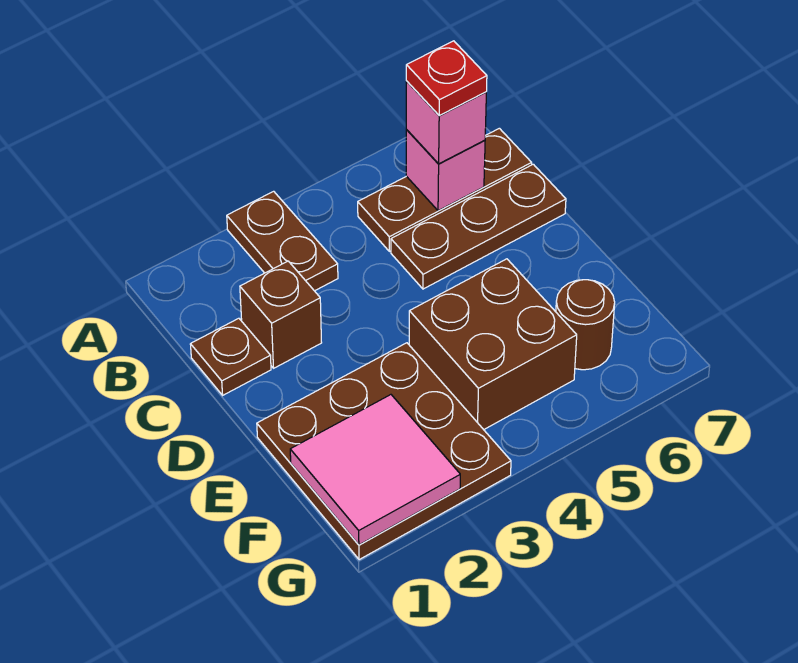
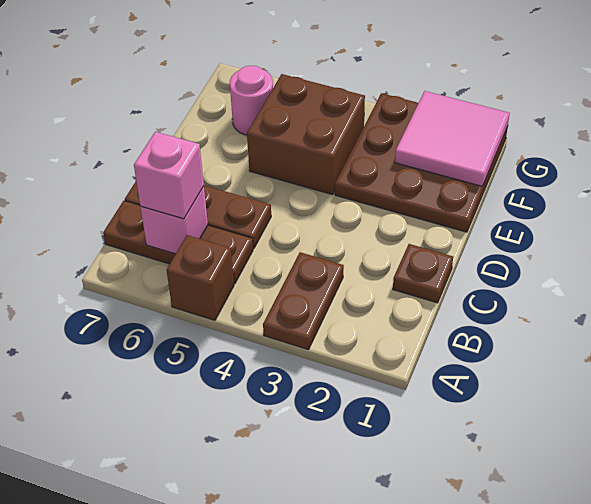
red plate B6 level 4 -> none
brown brick C2 level 1 -> brown brick A5 level 1
brown round brick F6 level 1 -> pink round brick F6 level 1

